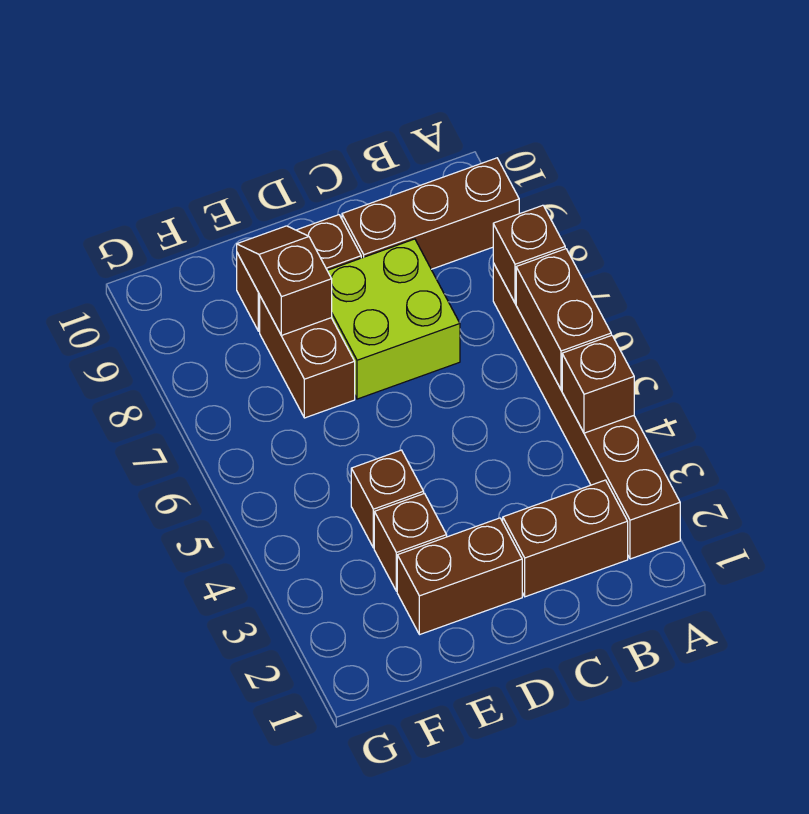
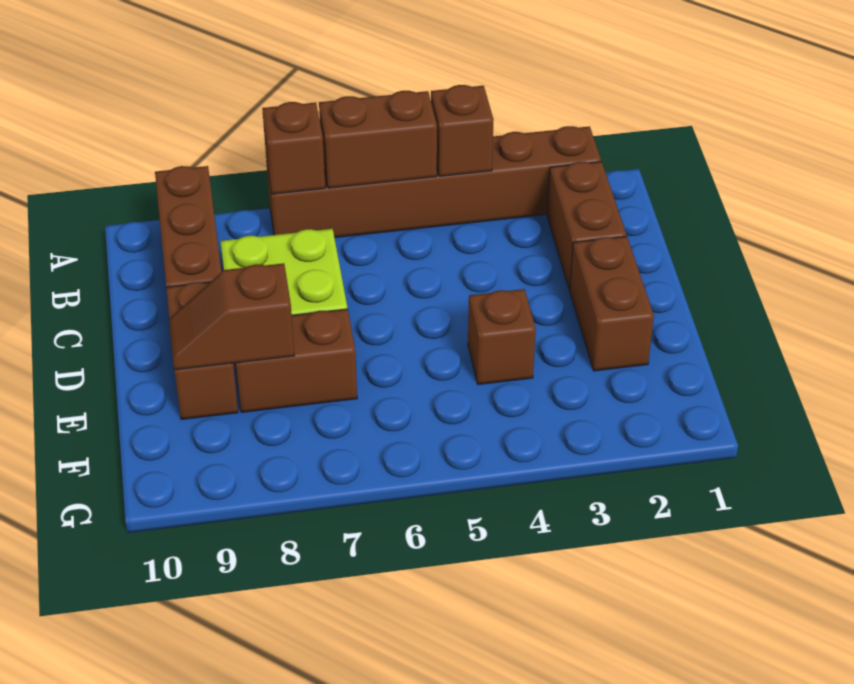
brown brick E3 level 1 -> none

